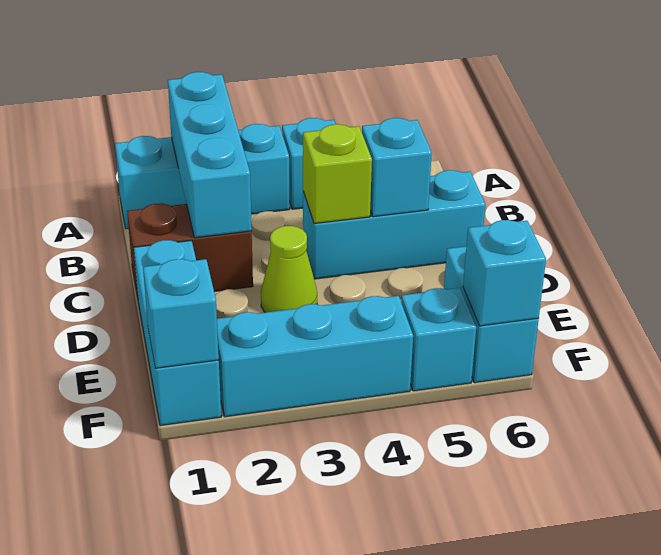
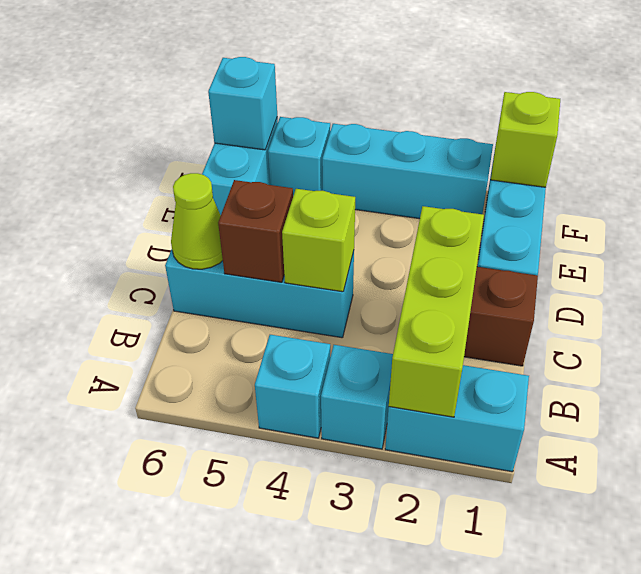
cyan brick A2:C2 level 2 -> lime brick A2:C2 level 2
cyan brick C5 level 2 -> brown brick C5 level 2
lime cone D3 level 1 -> lime cone C6 level 2
cyan brick F1 level 2 -> lime brick F1 level 2

